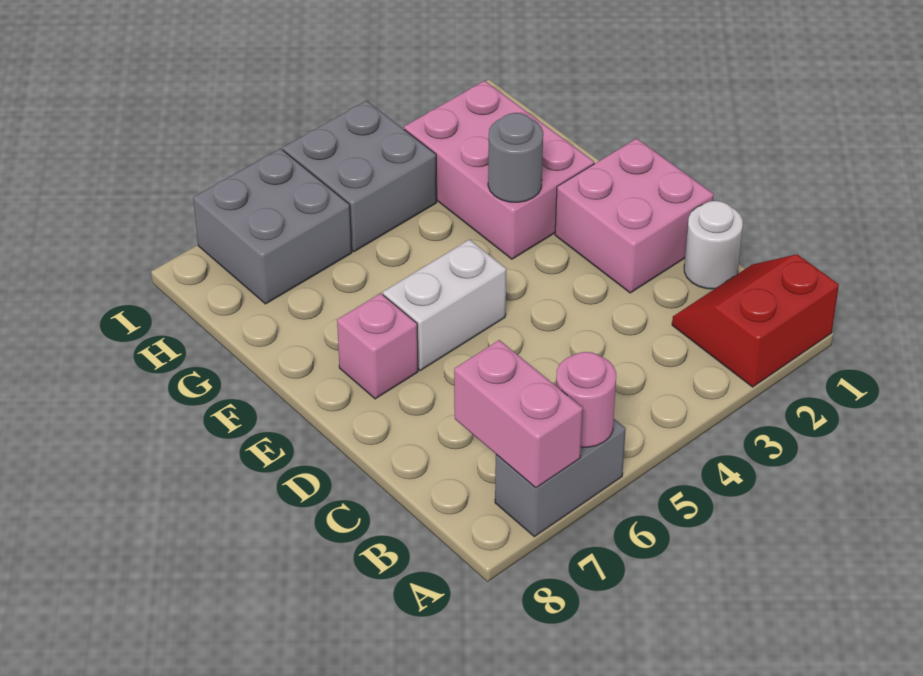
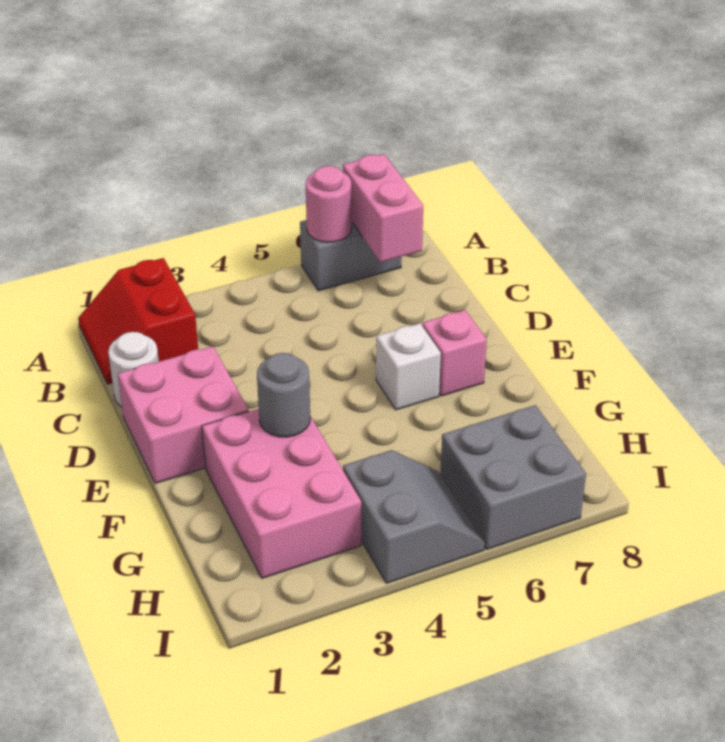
red slope A1:B2 level 1 top A -> red slope A1:B2 level 1 top 2
white brick E5:E6 level 1 -> white brick E6 level 1
grey brick H4:I5 level 1 -> grey slope H4:I5 level 1 top 4

